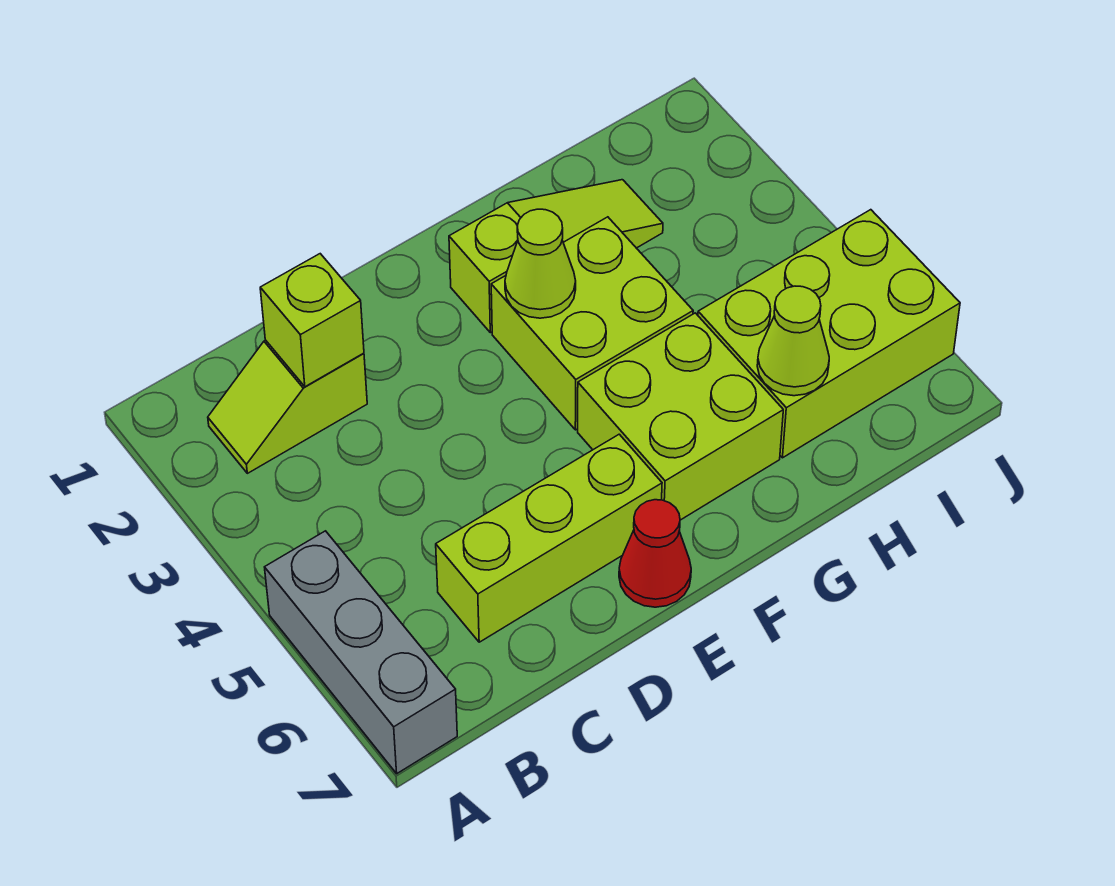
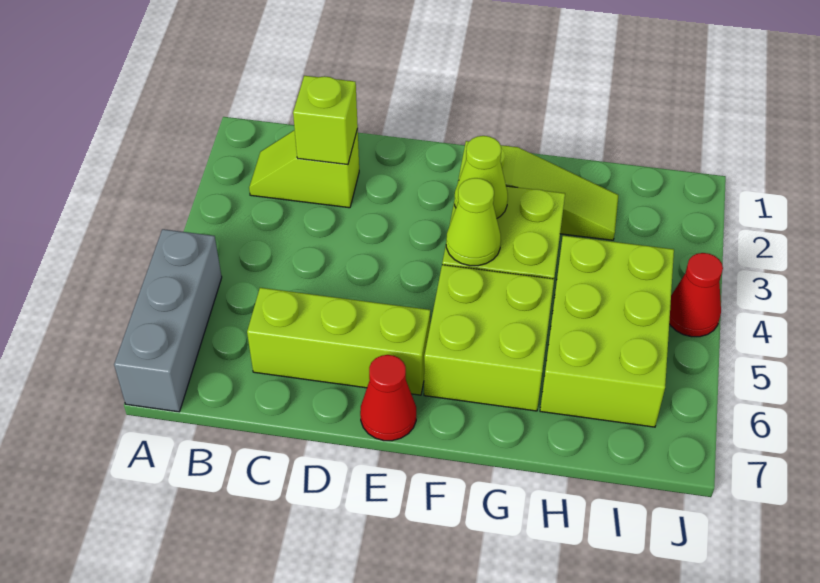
lime brick H5:J6 level 1 -> lime brick H4:I6 level 1
lime cone H6 level 2 -> lime cone F4 level 2
none -> red cone J4 level 1

